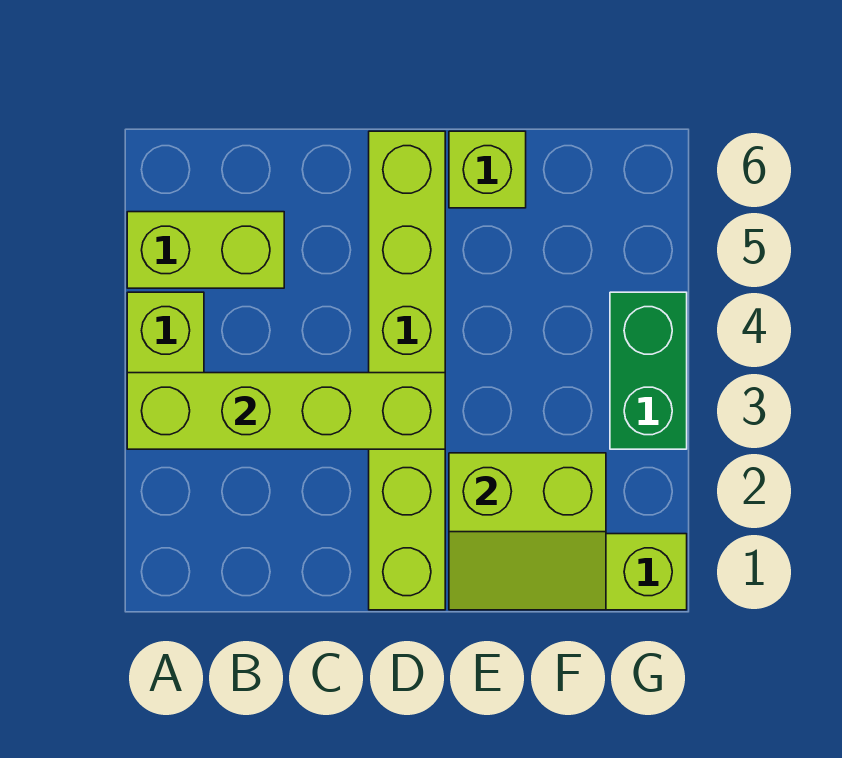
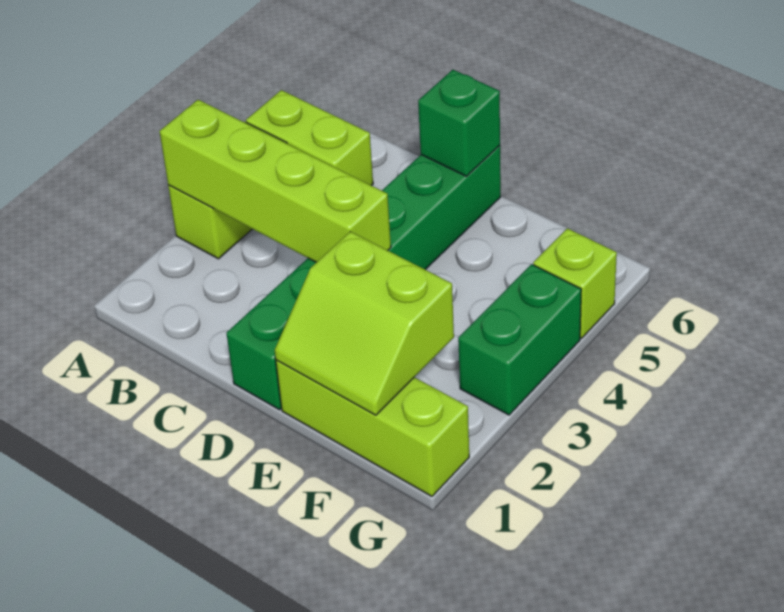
lime brick D1:D6 level 1 -> green brick D1:D6 level 1
none -> green brick D6 level 2
lime brick E6 level 1 -> lime brick G5 level 1

